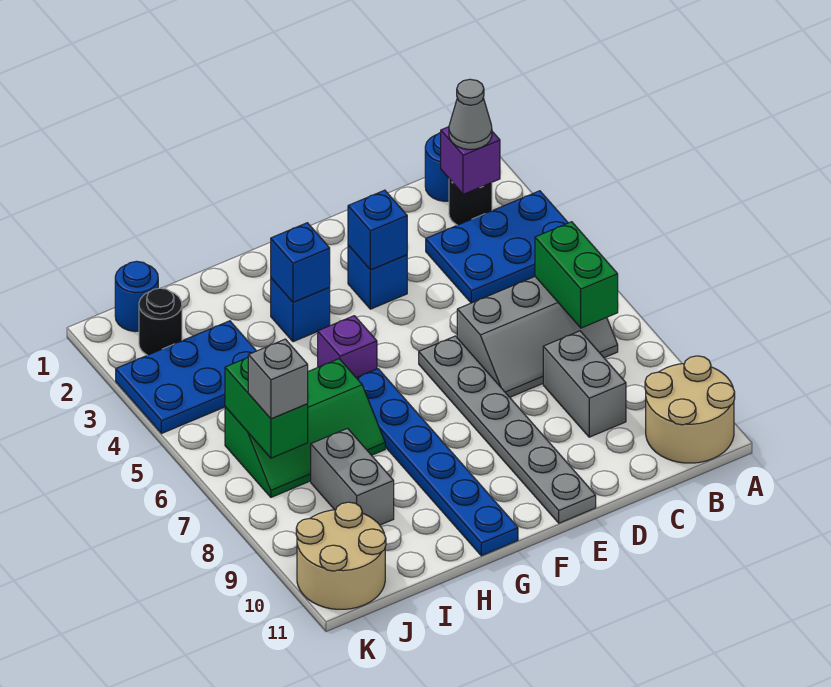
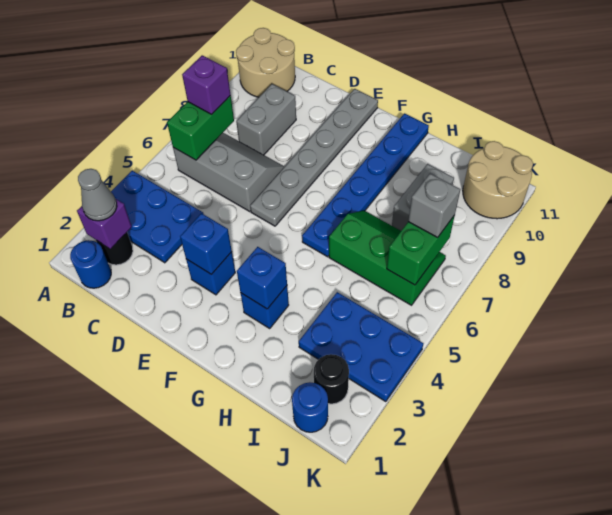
purple brick G5 level 1 -> purple brick B7 level 3

